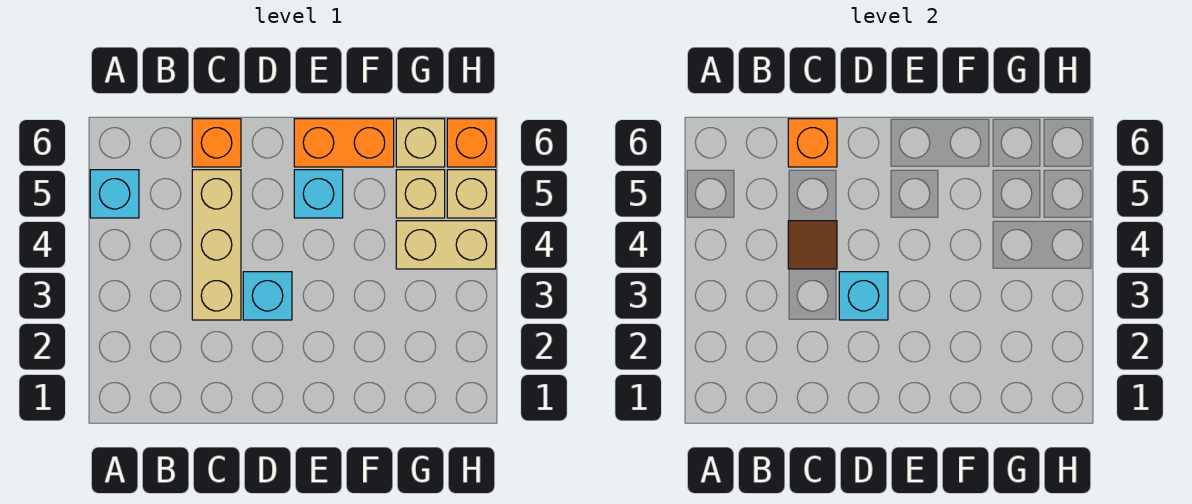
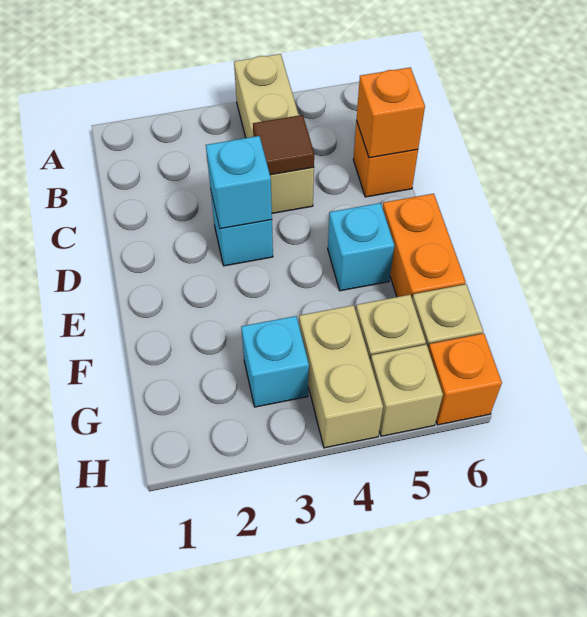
cyan brick A5 level 1 -> cyan brick G3 level 1
tan brick C3:C5 level 1 -> tan brick A4:C4 level 1

